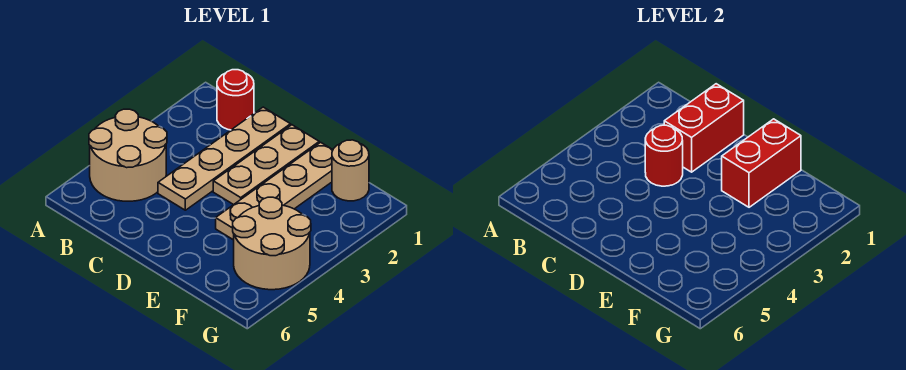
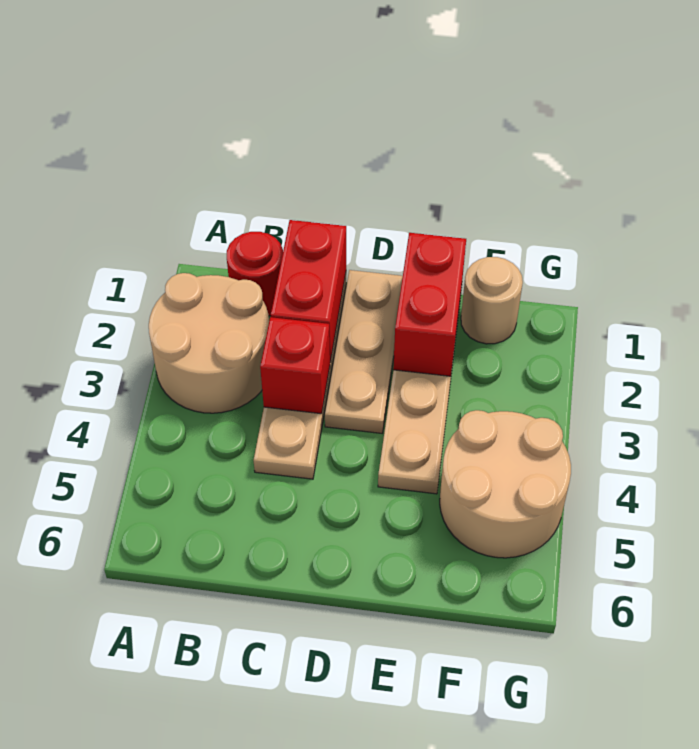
tan round brick A4:B5 level 1 -> tan round brick A2:B3 level 1
red round brick C3 level 2 -> red brick C3 level 2

